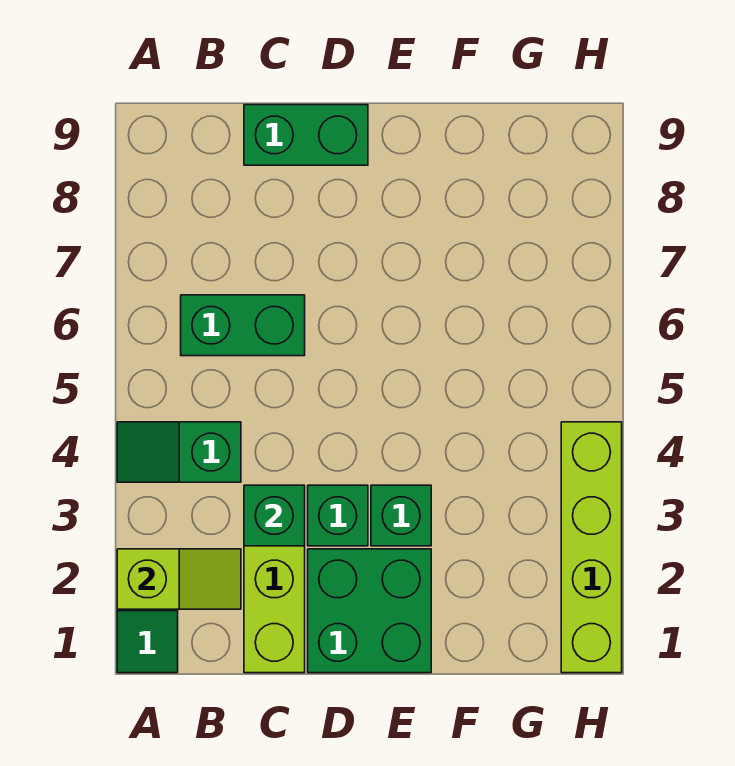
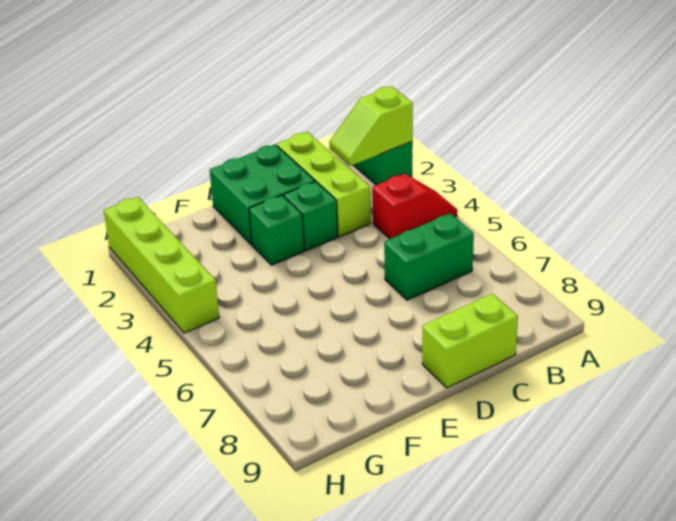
green slope A4:B4 level 1 top B -> red slope A4:B4 level 1 top B
green brick C3 level 2 -> none
green brick C9:D9 level 1 -> lime brick C9:D9 level 1

